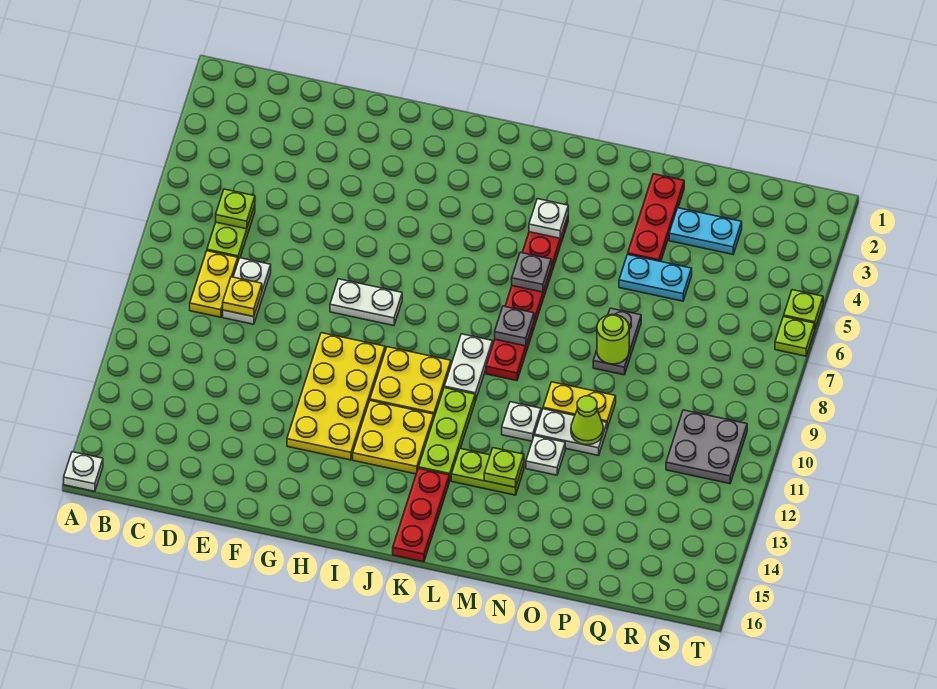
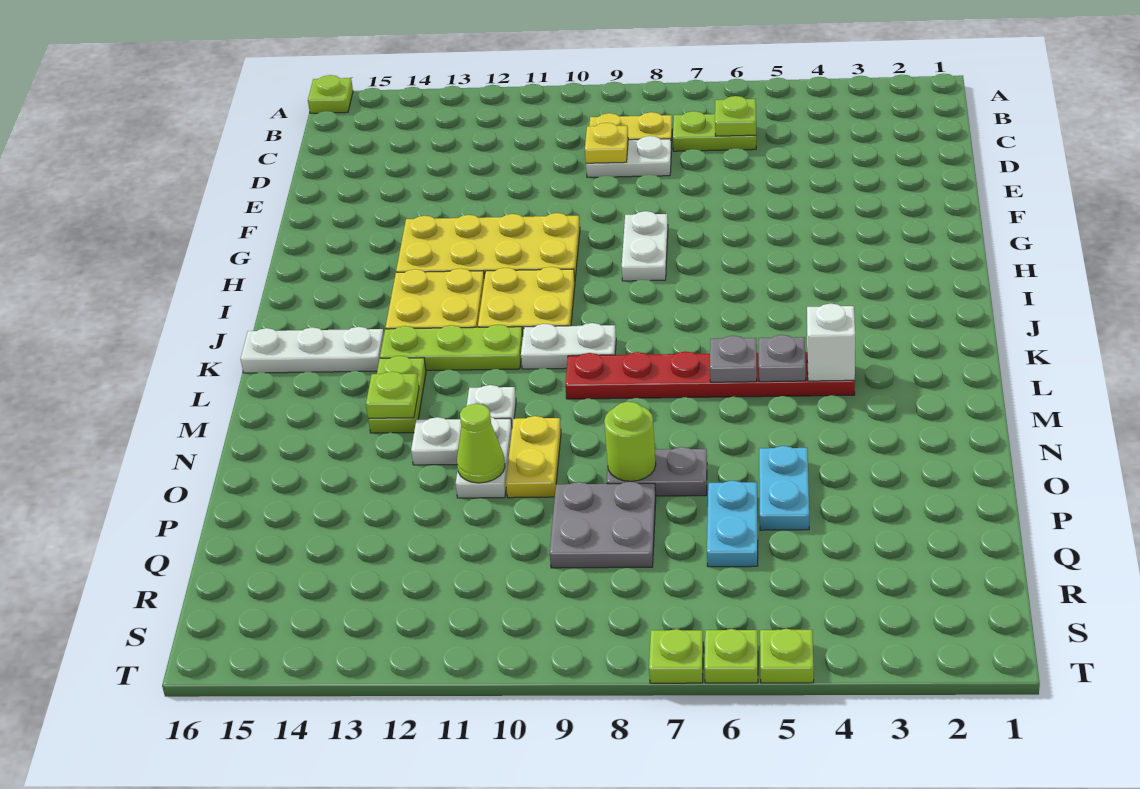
white plate A16 level 1 -> lime plate A16 level 1
red plate K14:K16 level 1 -> white plate K14:K16 level 1
white plate L4 level 2 -> white brick L4 level 2
grey plate L8 level 2 -> grey plate L5 level 2
red plate O2:O4 level 1 -> none
cyan plate P3:Q3 level 1 -> cyan plate P6:Q6 level 1
grey plate R10:S11 level 1 -> grey plate P8:Q9 level 1
none -> lime plate T7 level 1

